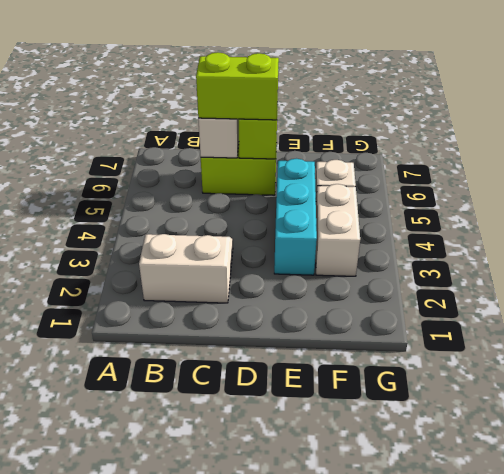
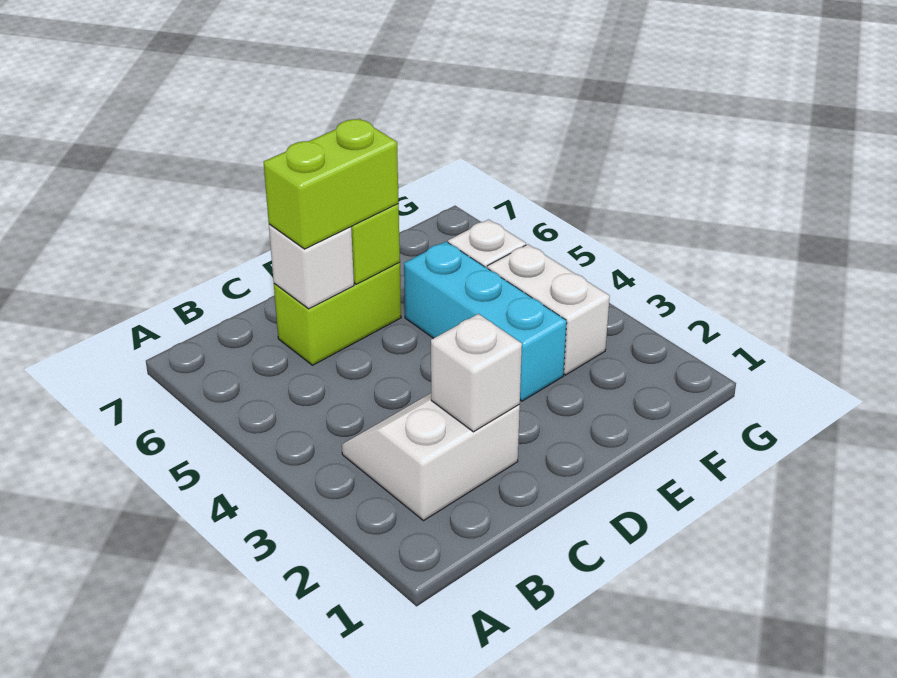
none -> white brick C2 level 2

